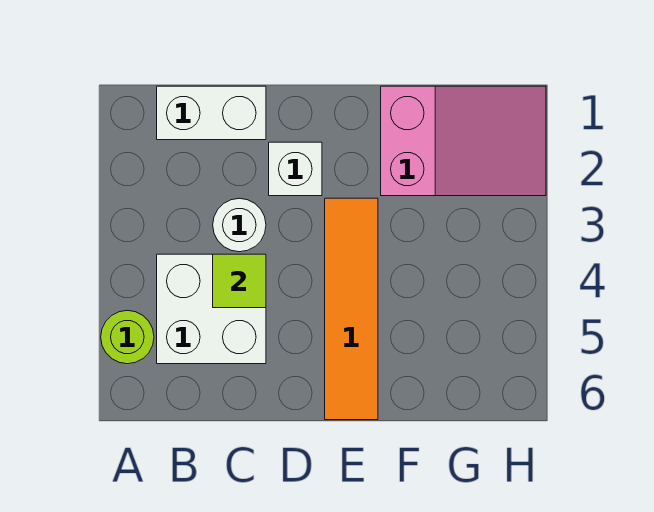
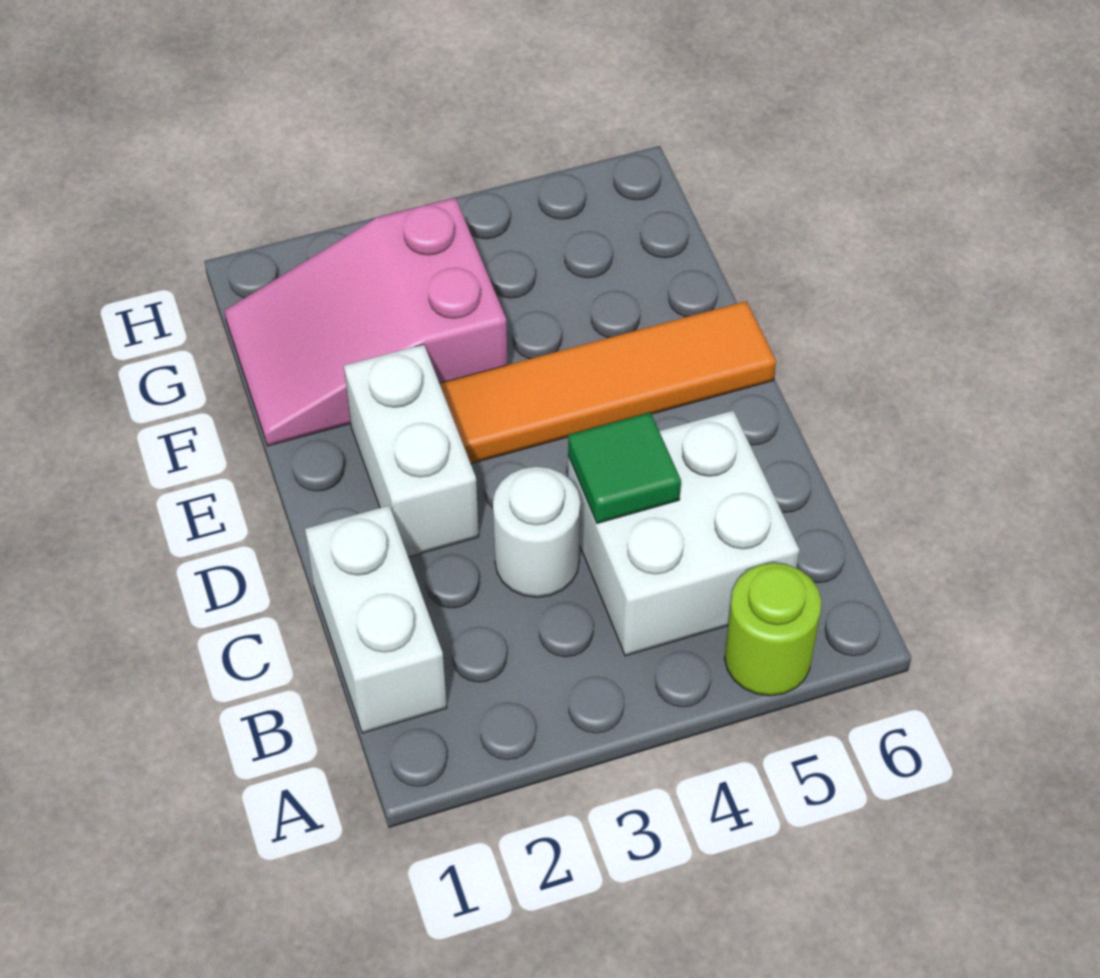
lime tile C4 level 2 -> green tile C4 level 2
white brick D2 level 1 -> white brick D2:E2 level 1
pink slope F1:H2 level 1 top F -> pink slope F1:G3 level 1 top 3

